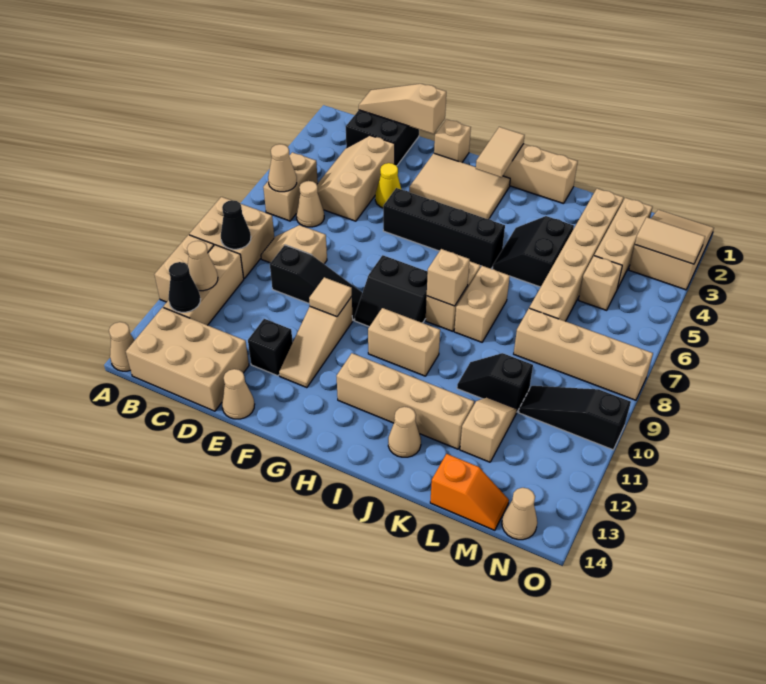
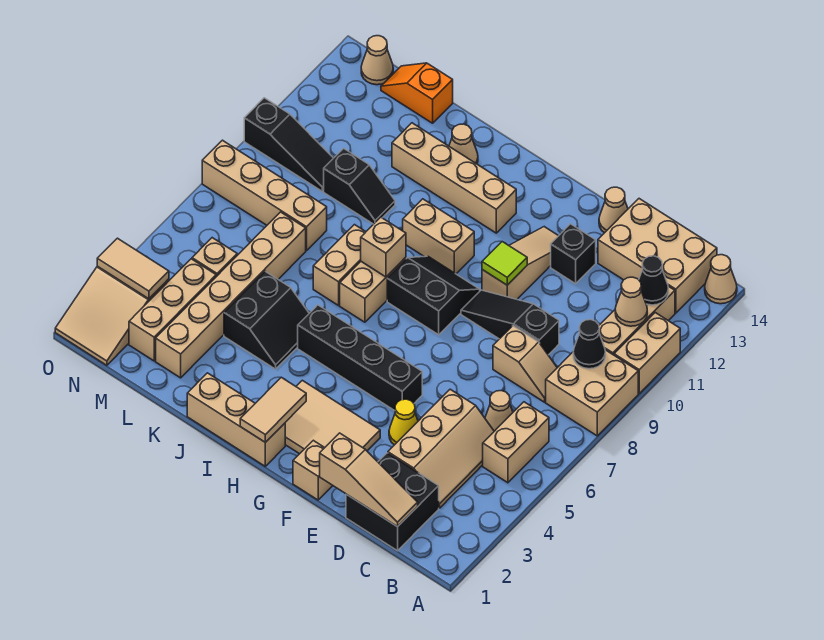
tan cone B6 level 2 -> none
tan tile F10 level 2 -> lime tile F10 level 2
tan slope L11:L12 level 1 top 12 -> none

